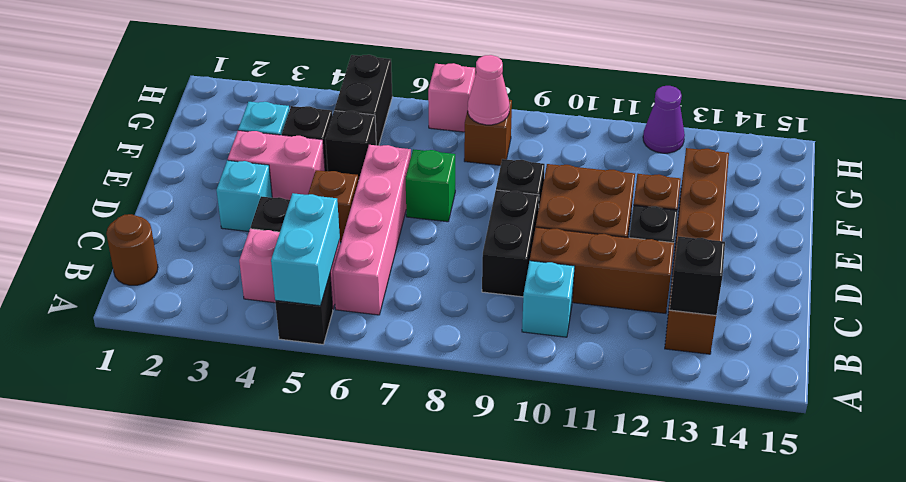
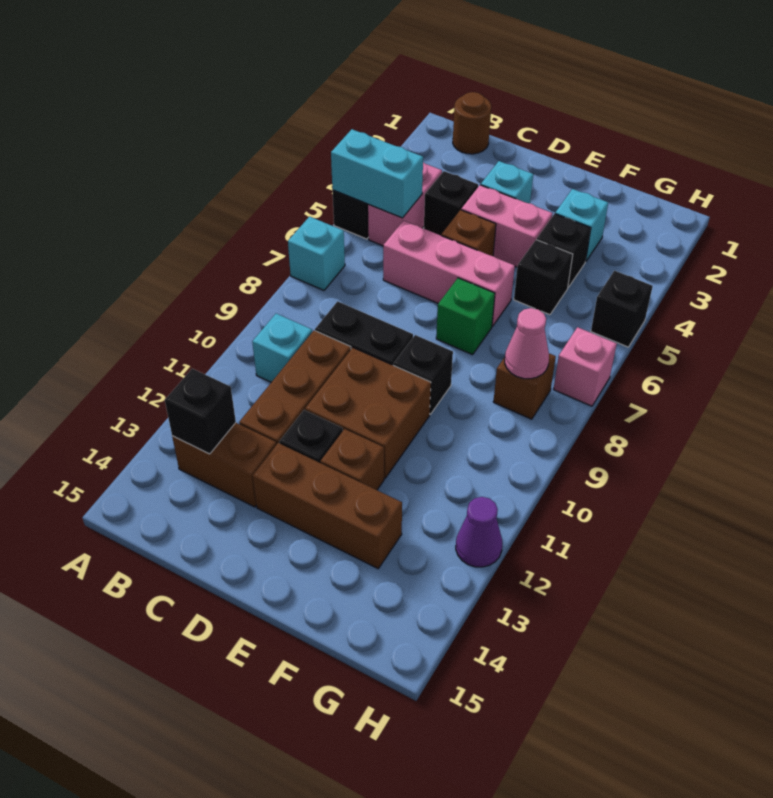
none -> cyan brick A7 level 1
pink brick B6:E6 level 1 -> pink brick C6:E6 level 1
pink brick E3:E4 level 1 -> pink brick D4:E4 level 1
black brick G5:H5 level 1 -> black brick H5 level 1

